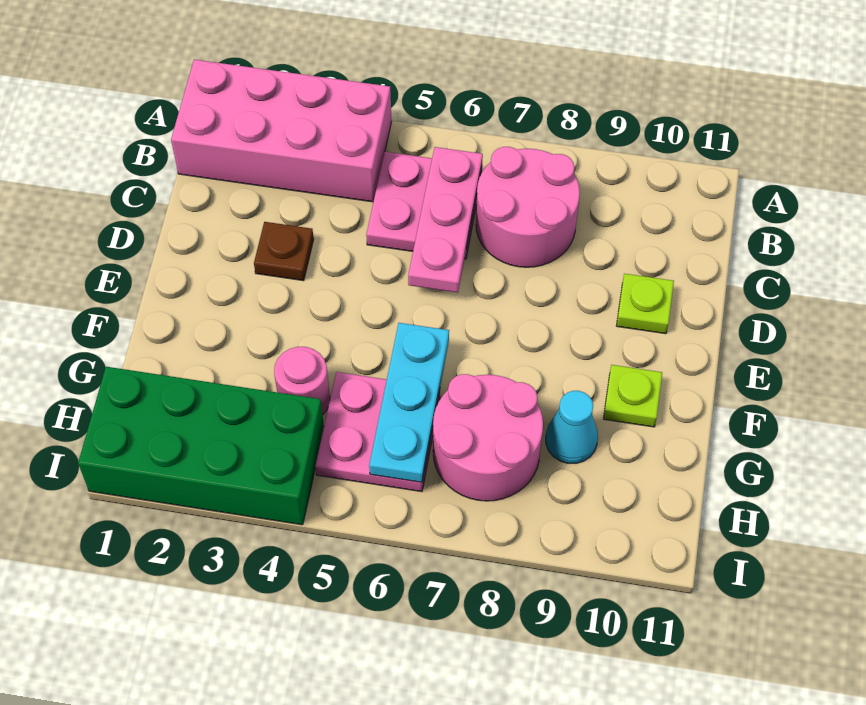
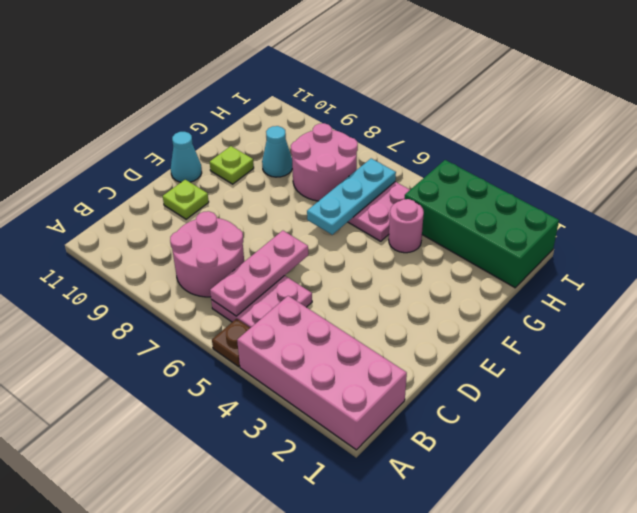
brown plate D3 level 1 -> brown plate A5 level 1
none -> cyan cone E11 level 1

